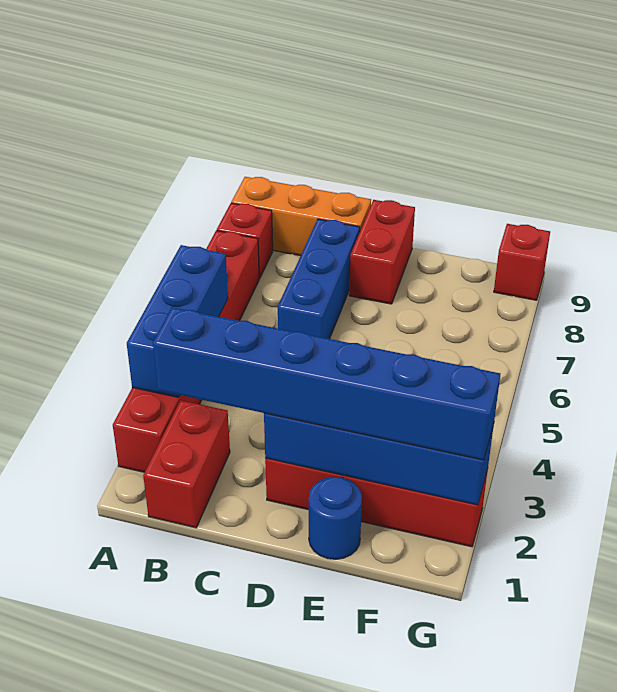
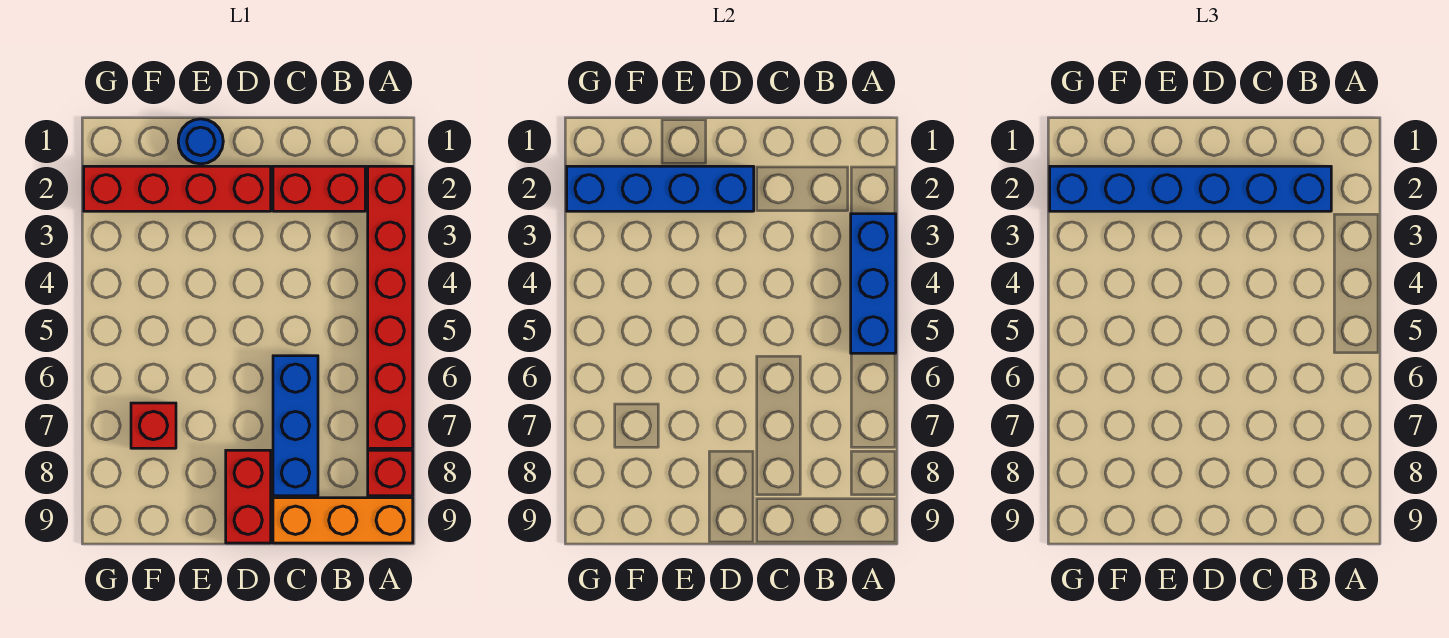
red brick B1:B2 level 1 -> red brick B2:C2 level 1
red brick G9 level 1 -> red brick F7 level 1

